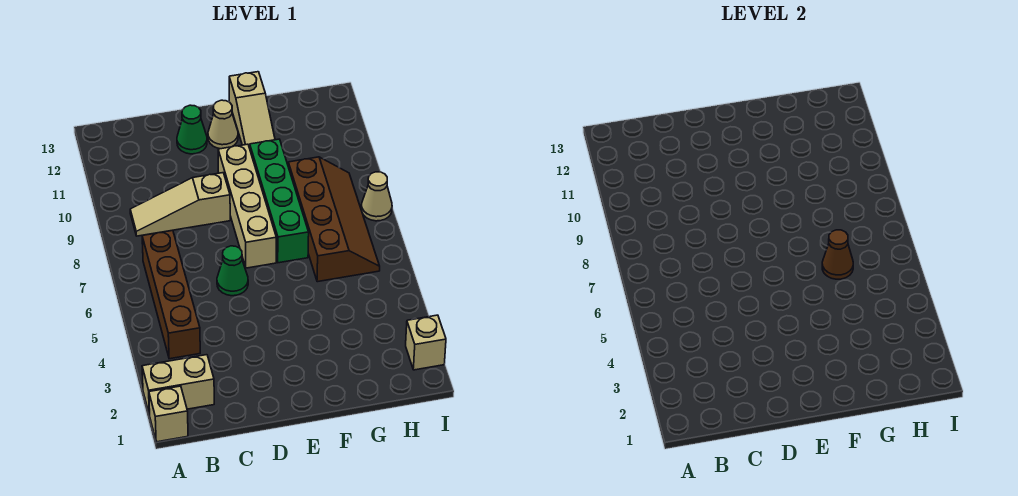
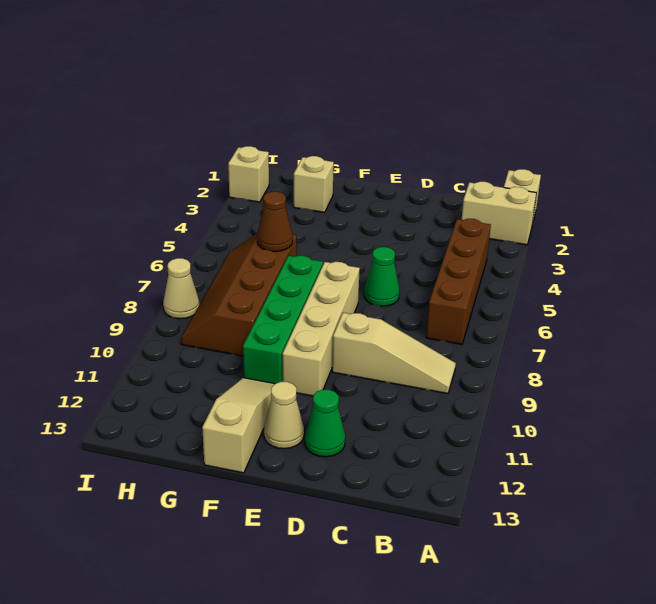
none -> tan brick G2 level 1

